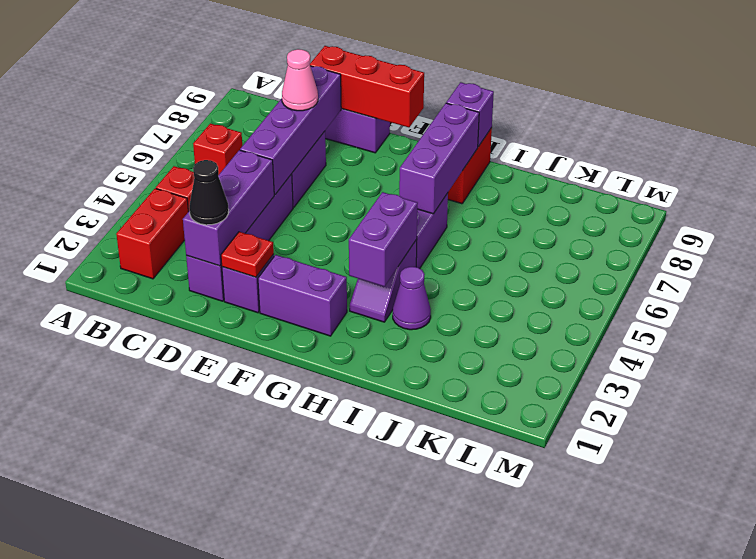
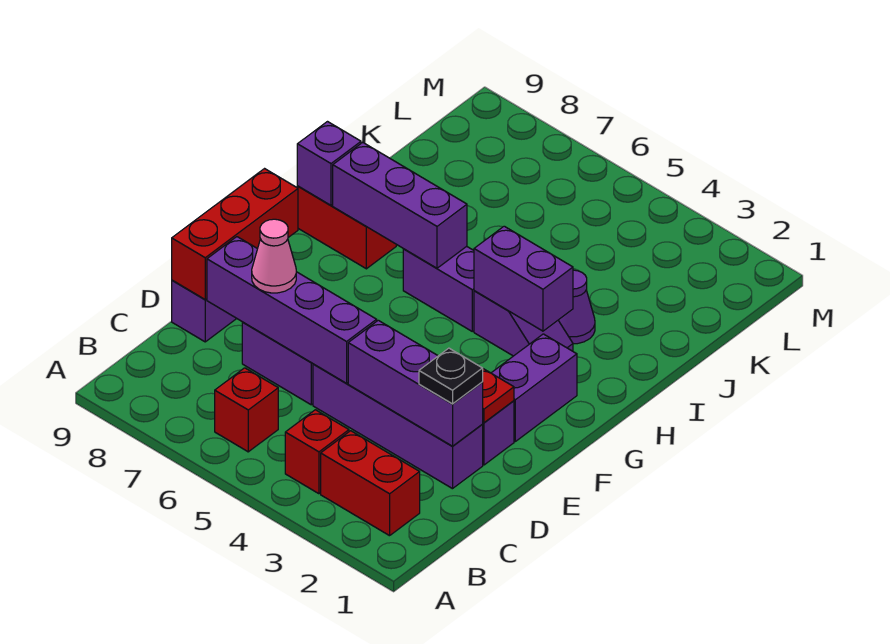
black cone D2 level 3 -> black plate D2 level 3

